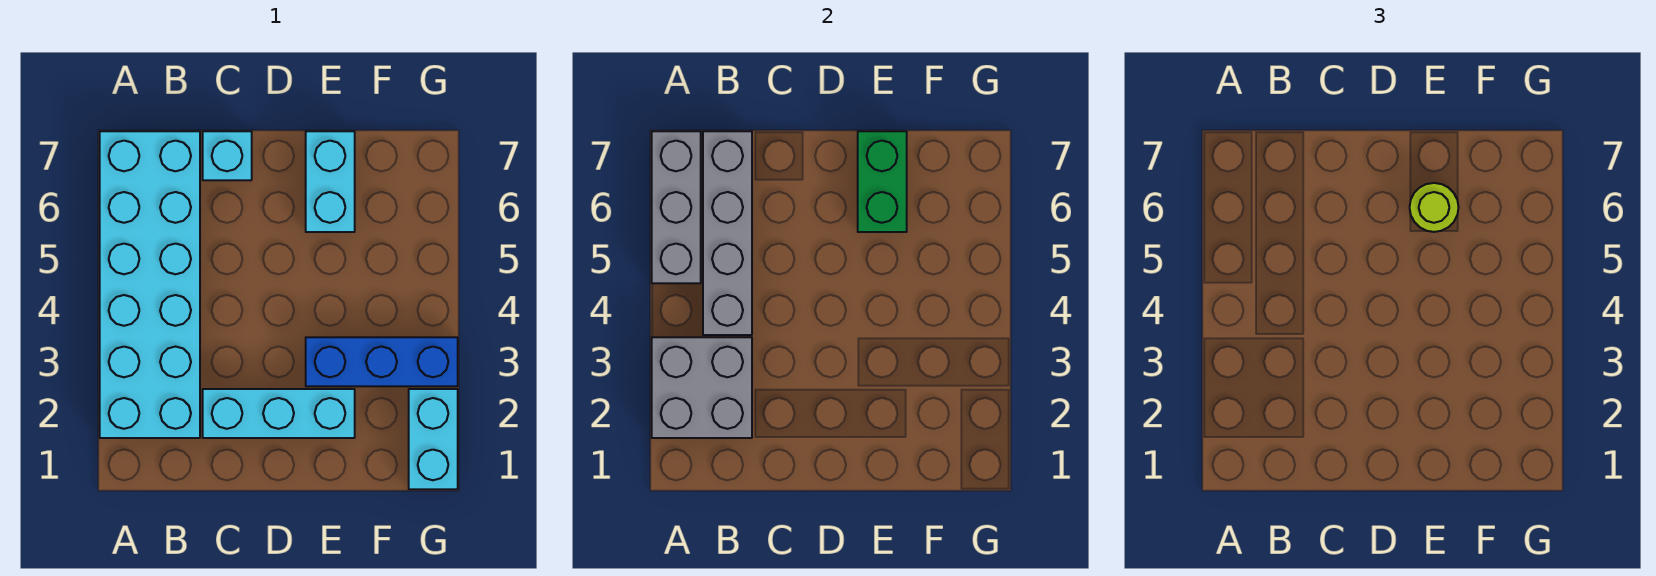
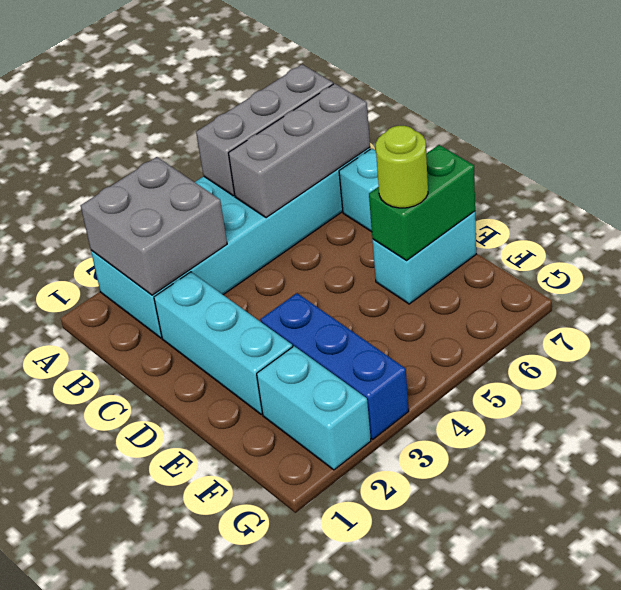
grey brick B4:B7 level 2 -> grey brick B5:B7 level 2
cyan brick G1:G2 level 1 -> cyan brick F2:G2 level 1

